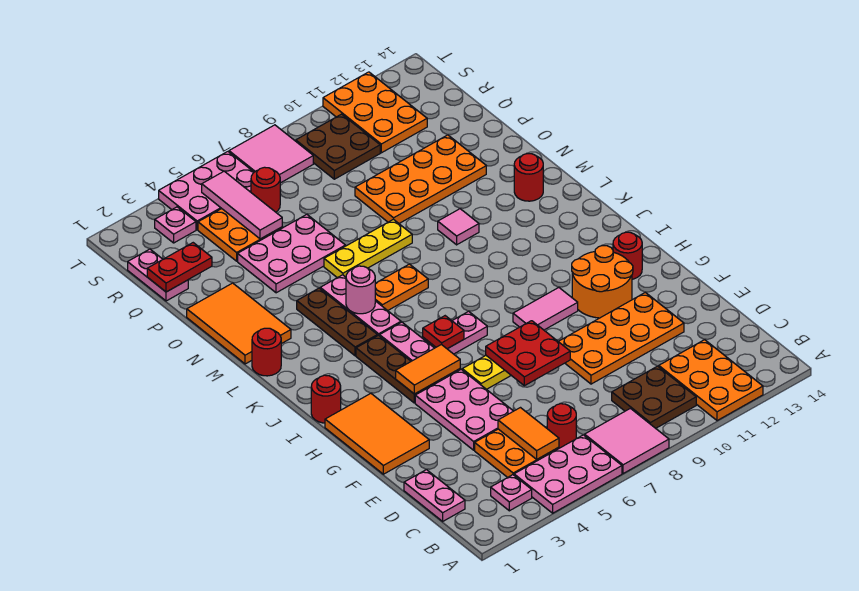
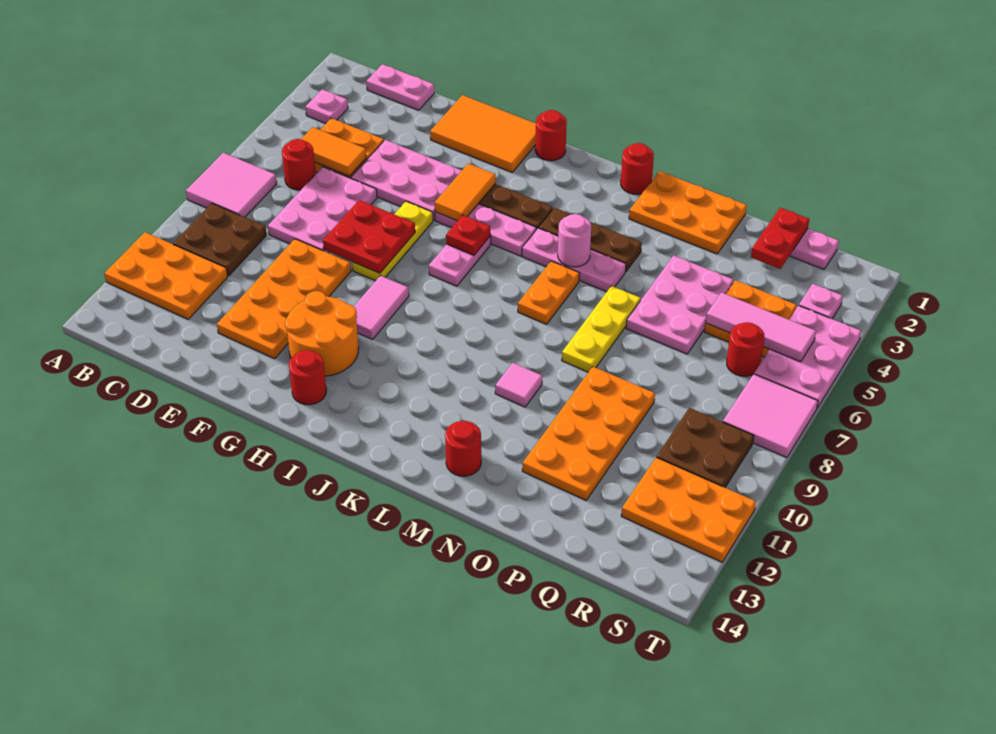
pink plate A4:B6 level 1 -> pink plate D6:E8 level 1
orange tile M1:O2 level 1 -> orange plate M1:O2 level 1

